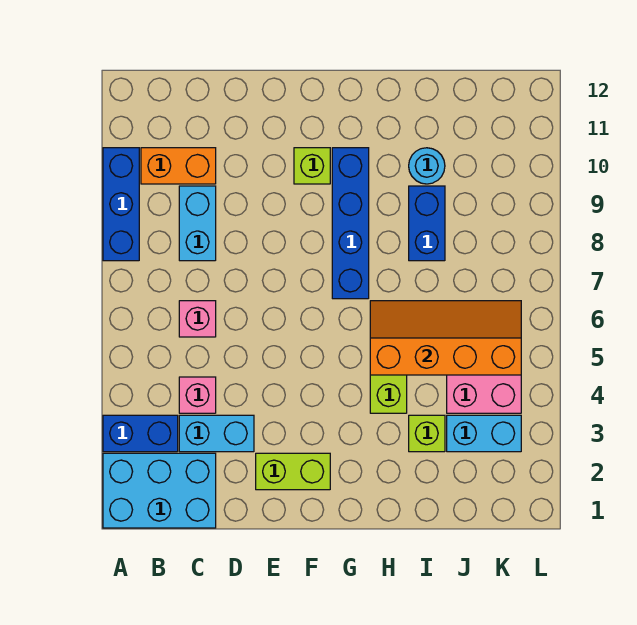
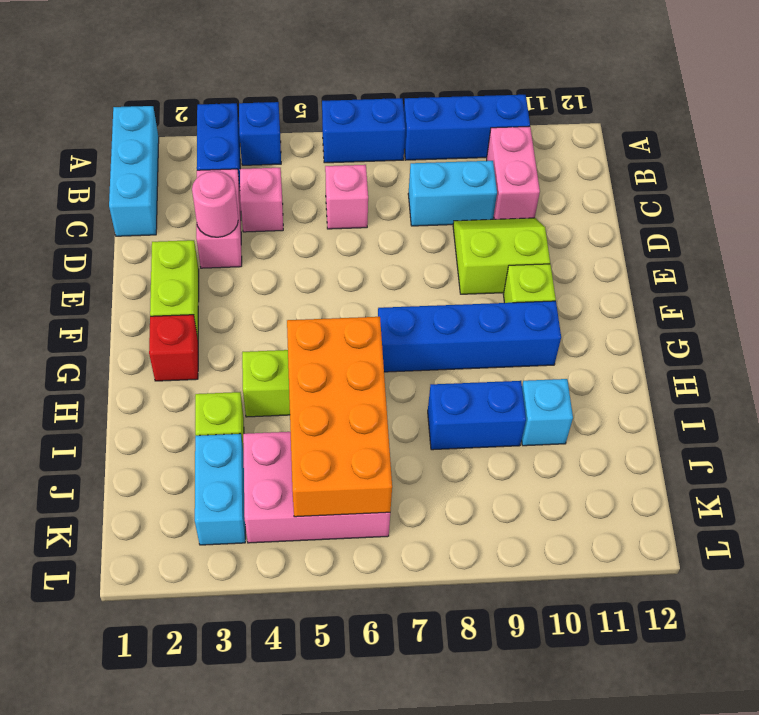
cyan brick A1:C2 level 1 -> cyan brick A1:C1 level 1
none -> blue brick A4 level 1
none -> blue brick A6:A7 level 1
orange brick B10:C10 level 1 -> pink brick B10:C10 level 1
cyan brick C3:D3 level 1 -> pink brick C3:D3 level 1
none -> pink round brick D3 level 2
none -> lime slope D9:E10 level 1 top E
none -> red brick G2 level 1
orange slope H5:K6 level 2 top 5 -> orange brick H5:K6 level 2
cyan round brick I10 level 1 -> cyan brick I10 level 1

